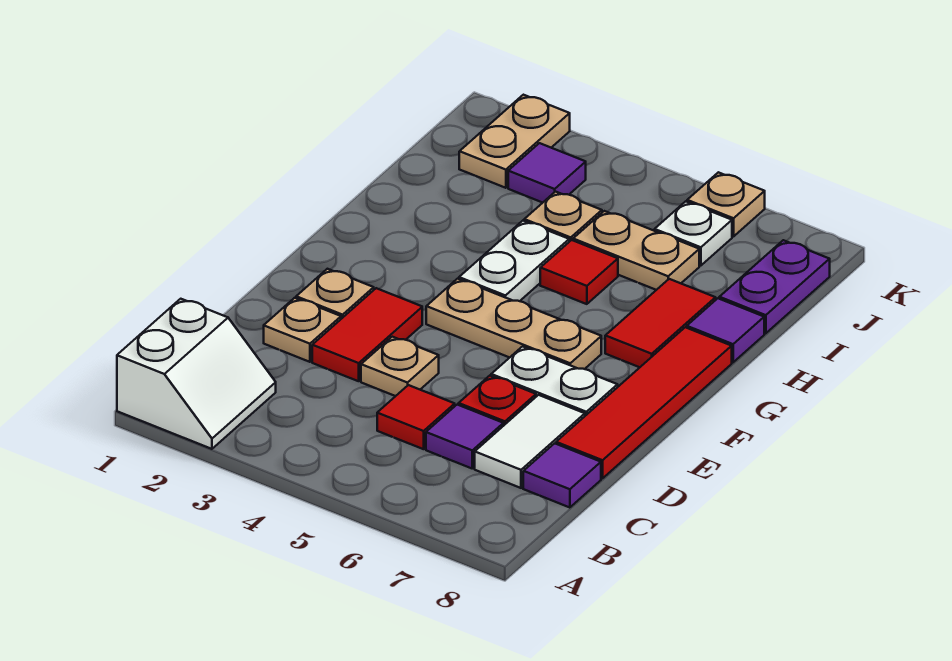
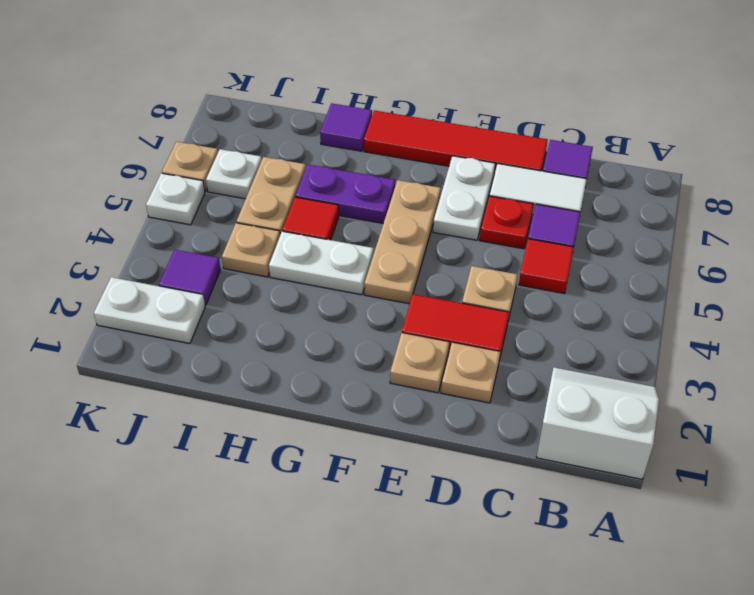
red tile G7:H7 level 1 -> none
purple plate I8:J8 level 1 -> purple plate G6:H6 level 1
tan plate J2:K2 level 1 -> white plate J2:K2 level 1
none -> white plate K5 level 1

